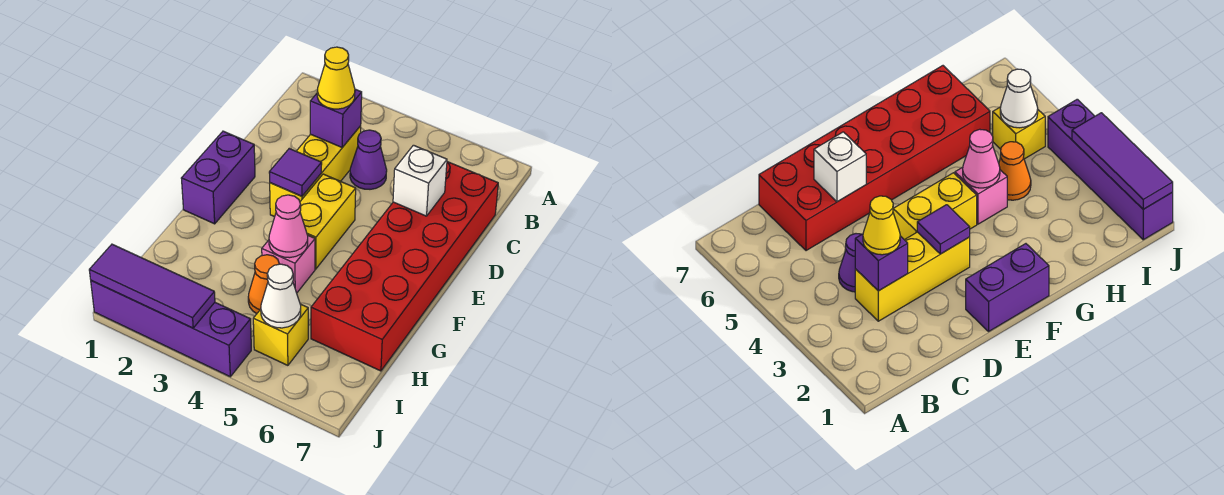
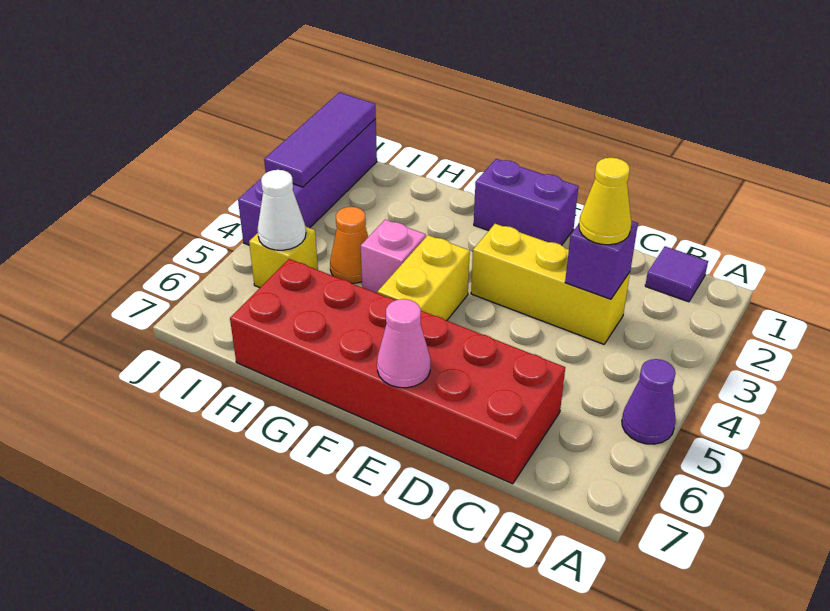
purple cone C4 level 1 -> purple cone A5 level 1
white brick D6 level 2 -> none
purple tile E3 level 2 -> purple tile B1 level 1
yellow brick E4:F4 level 1 -> yellow brick F4:F5 level 1
pink cone G4 level 2 -> pink cone E7 level 2

